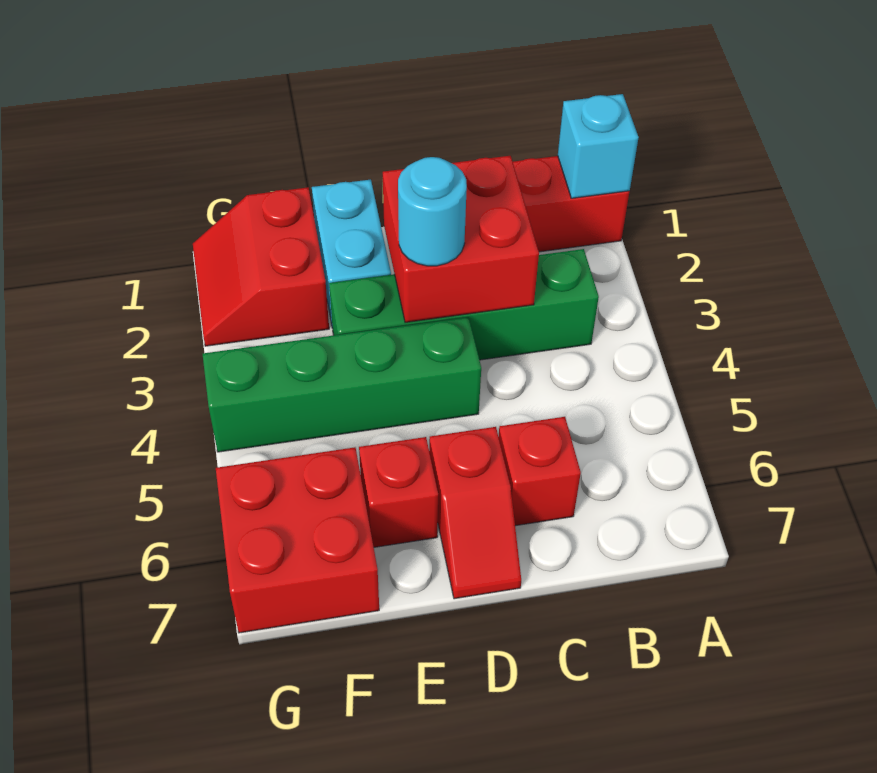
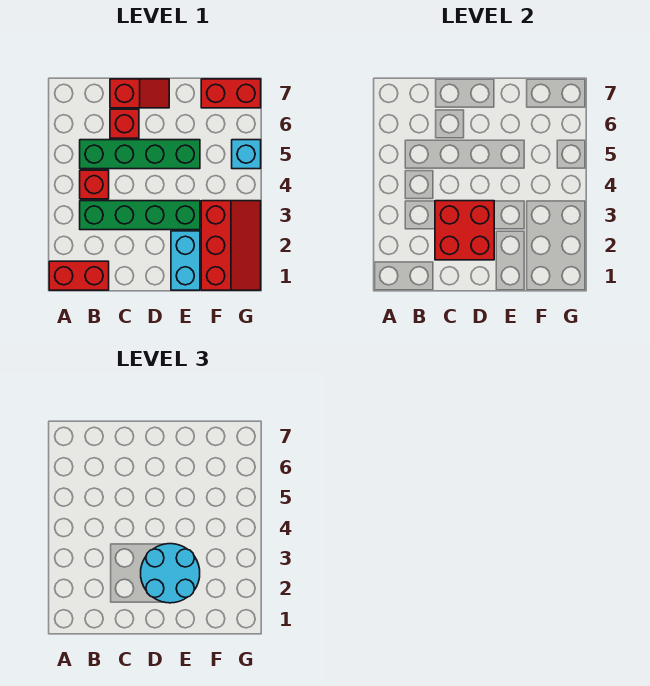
cyan brick A1 level 2 -> cyan brick G5 level 1
cyan round brick D3 level 3 -> cyan round brick D2:E3 level 3
green brick D4:G4 level 1 -> green brick B5:E5 level 1
red slope D6:D7 level 1 top 6 -> red slope C7:D7 level 1 top C
red brick E6 level 1 -> red brick B4 level 1
red slope F1:G2 level 1 top F -> red slope F1:G3 level 1 top F
red brick F6:G7 level 1 -> red brick F7:G7 level 1

